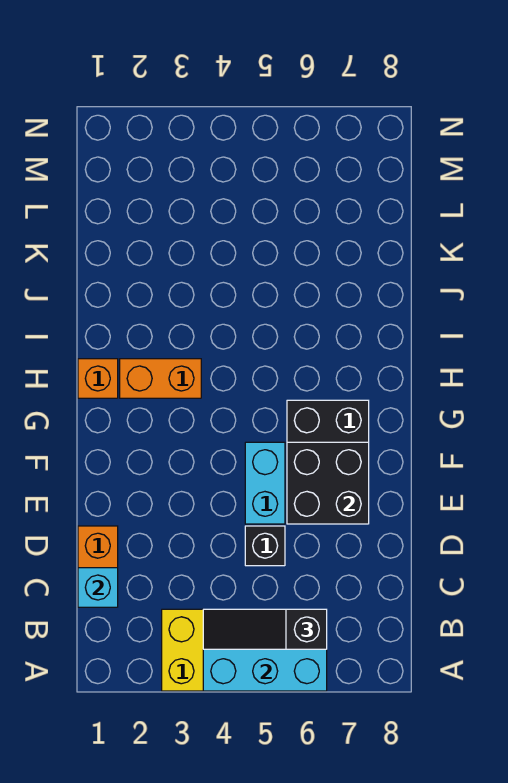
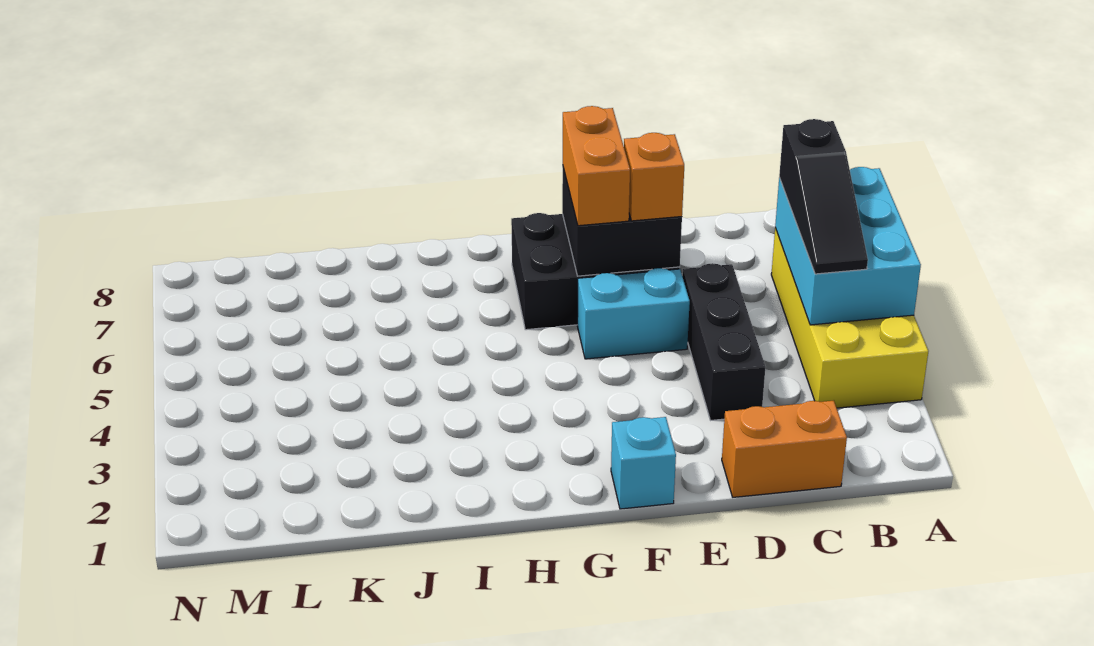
cyan brick C1 level 2 -> cyan brick F1 level 1
black brick D5 level 1 -> black brick D3:D5 level 1
orange brick H1 level 1 -> orange brick E6 level 3
orange brick H2:H3 level 1 -> orange brick F6:F7 level 3

